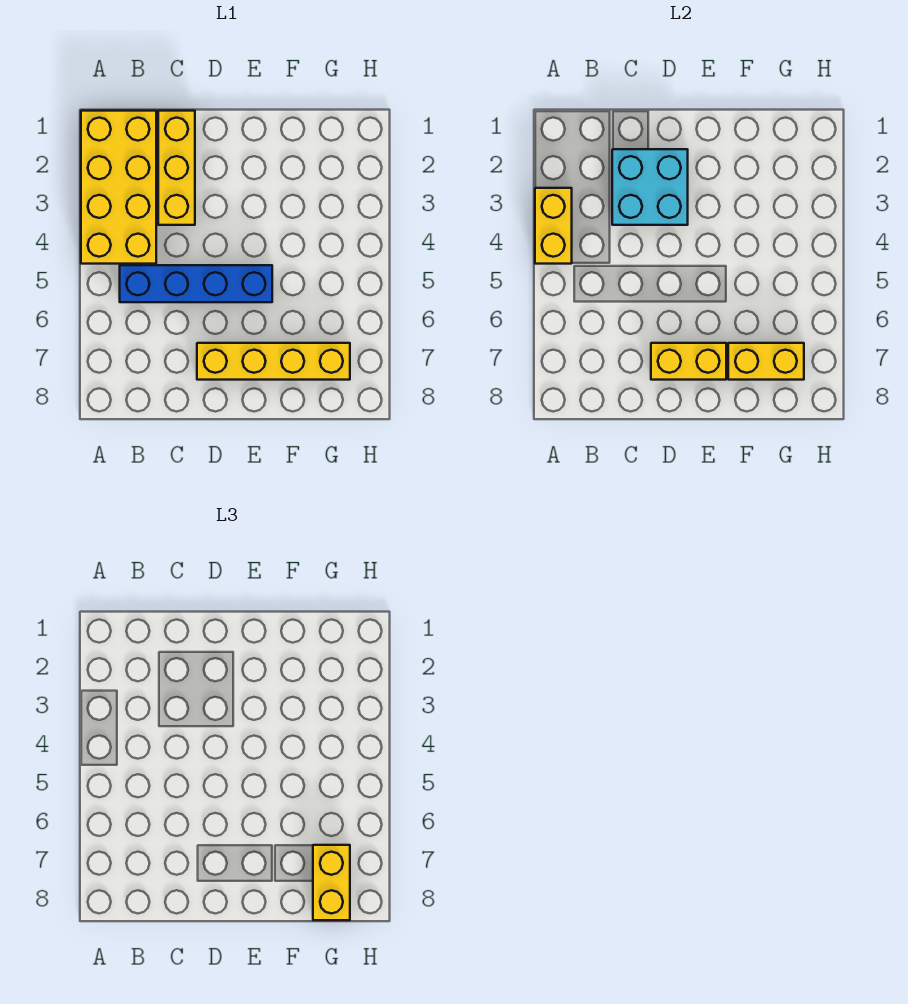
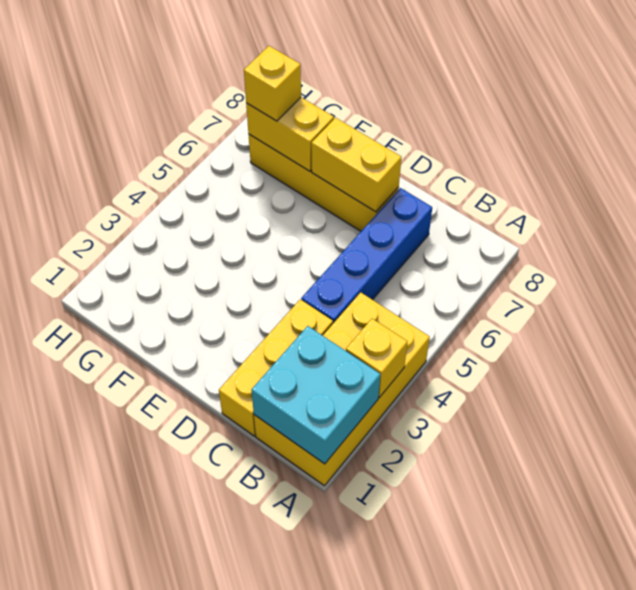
yellow brick A3:A4 level 2 -> yellow brick A3 level 2
blue brick B5:E5 level 1 -> blue brick C4:C7 level 1
cyan brick C2:D3 level 2 -> cyan brick A1:B2 level 2
yellow brick G7:G8 level 3 -> yellow brick G7 level 3

